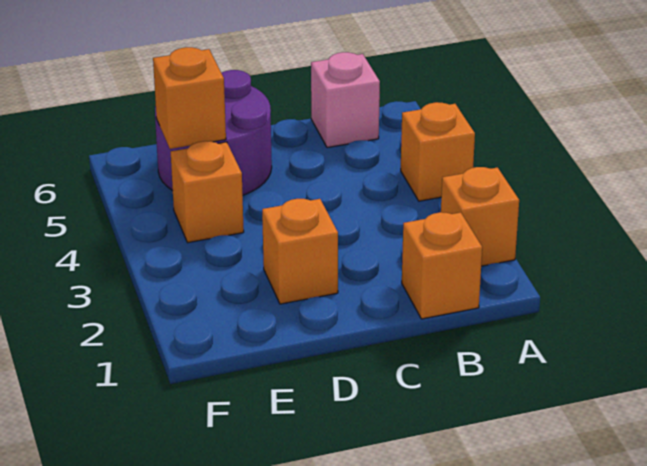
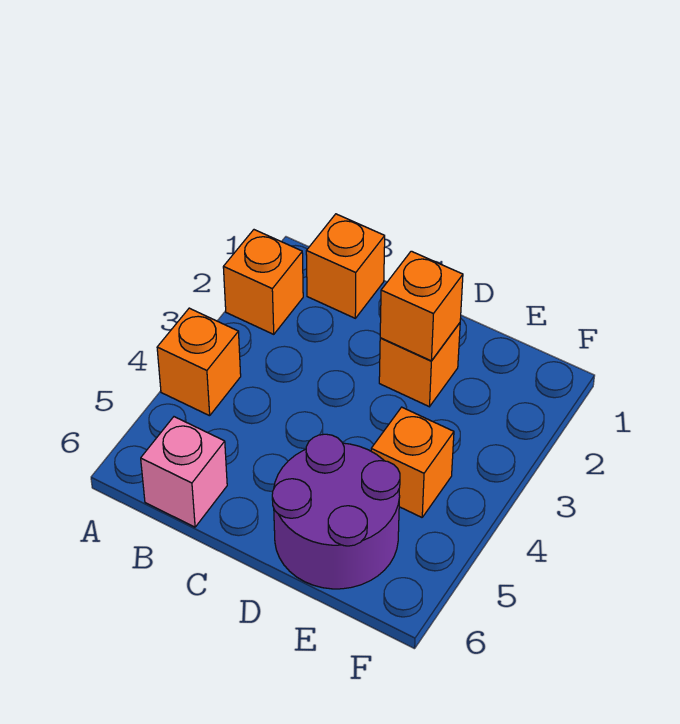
orange brick E5 level 2 -> orange brick D2 level 2

